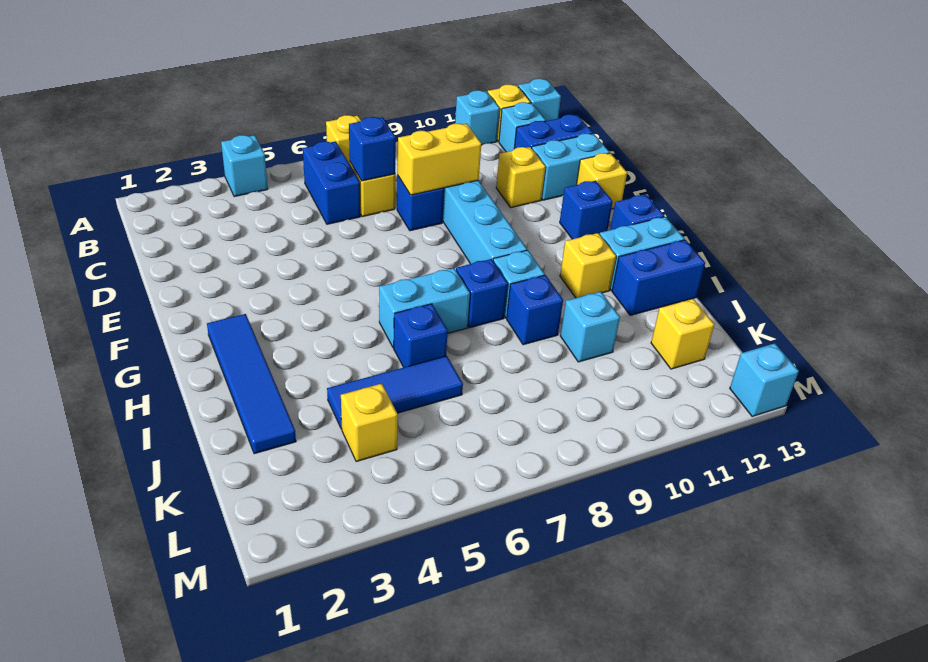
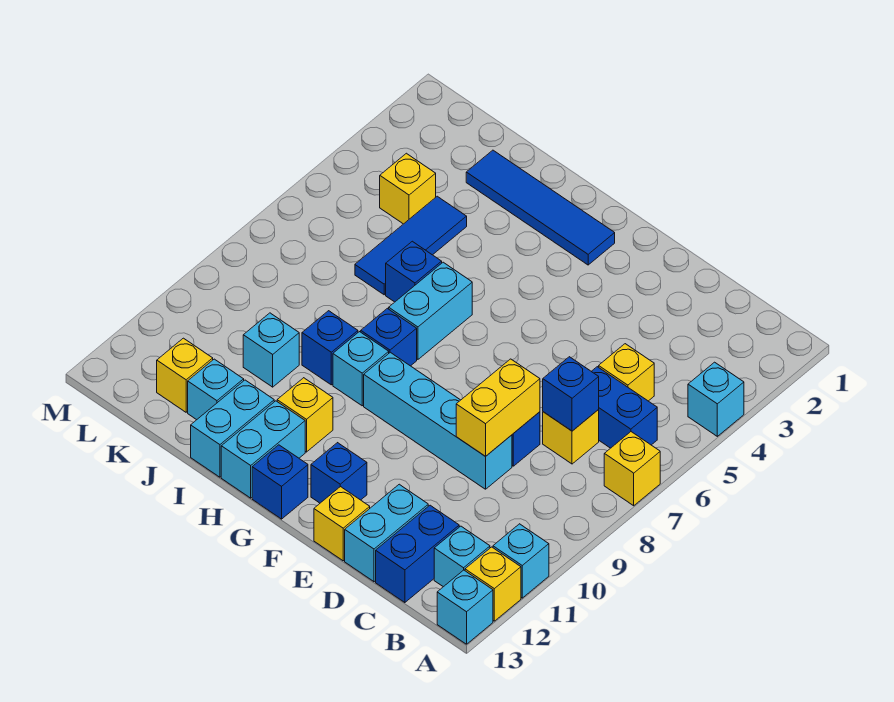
yellow brick D11 level 1 -> yellow brick C5 level 1
blue brick I12:I13 level 1 -> cyan brick I12:I13 level 1
cyan brick M13 level 1 -> cyan brick J12 level 1

